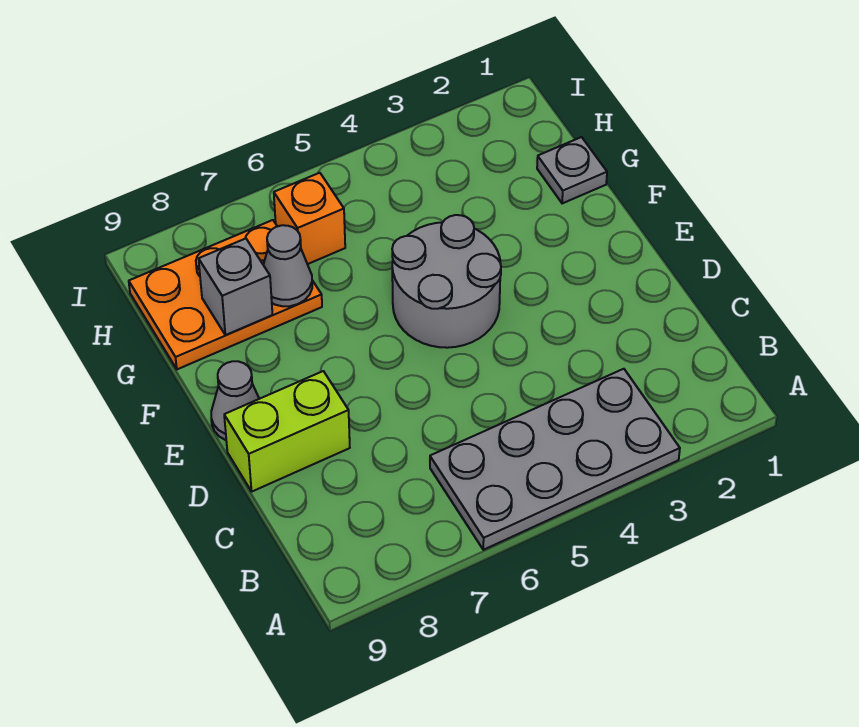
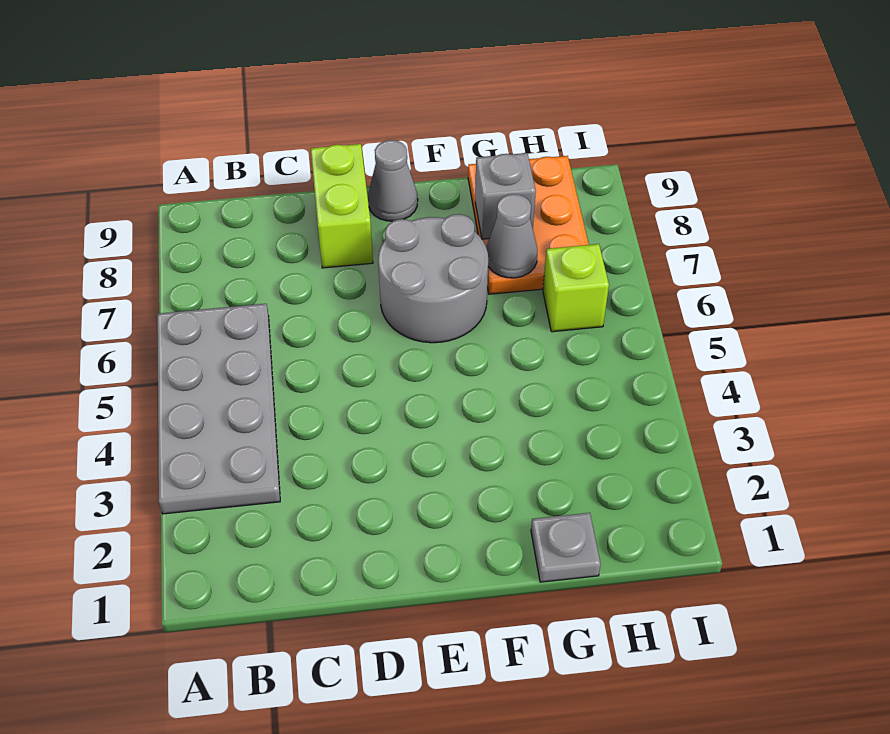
grey round brick E4:F5 level 1 -> grey round brick E6:F7 level 1
orange brick H6 level 1 -> lime brick H6 level 1

